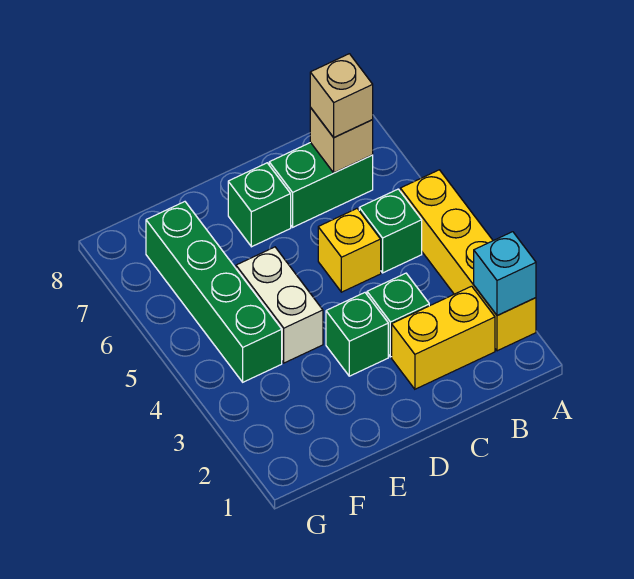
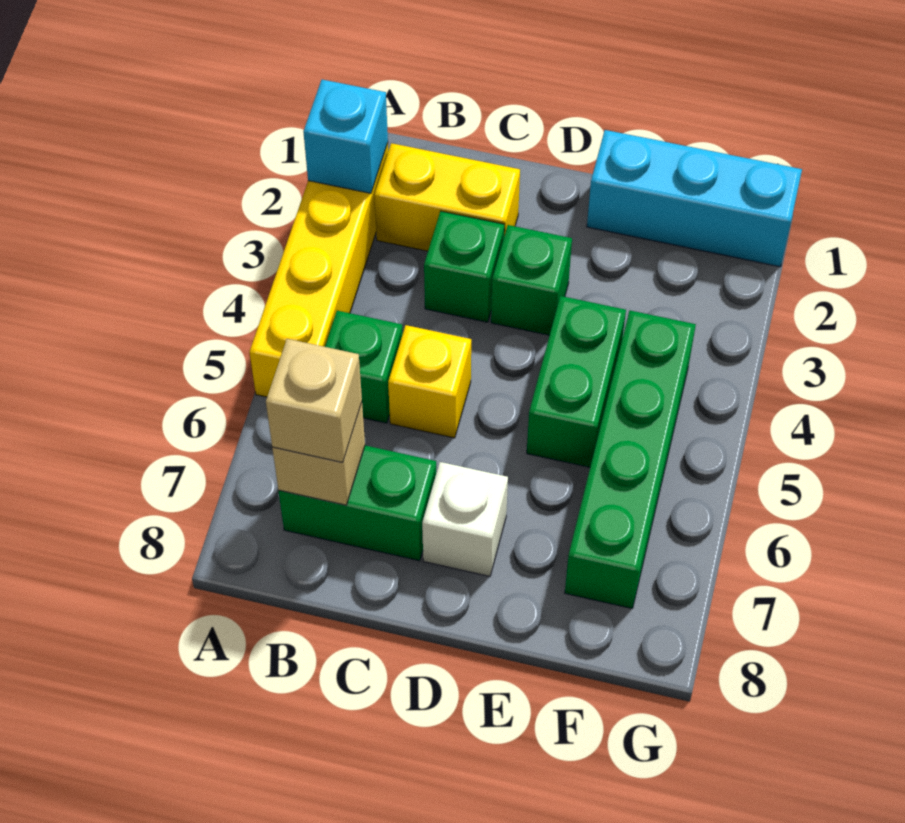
green brick D7 level 1 -> white brick D7 level 1
none -> cyan brick E1:G1 level 1
white brick E4:E5 level 1 -> green brick E4:E5 level 1

